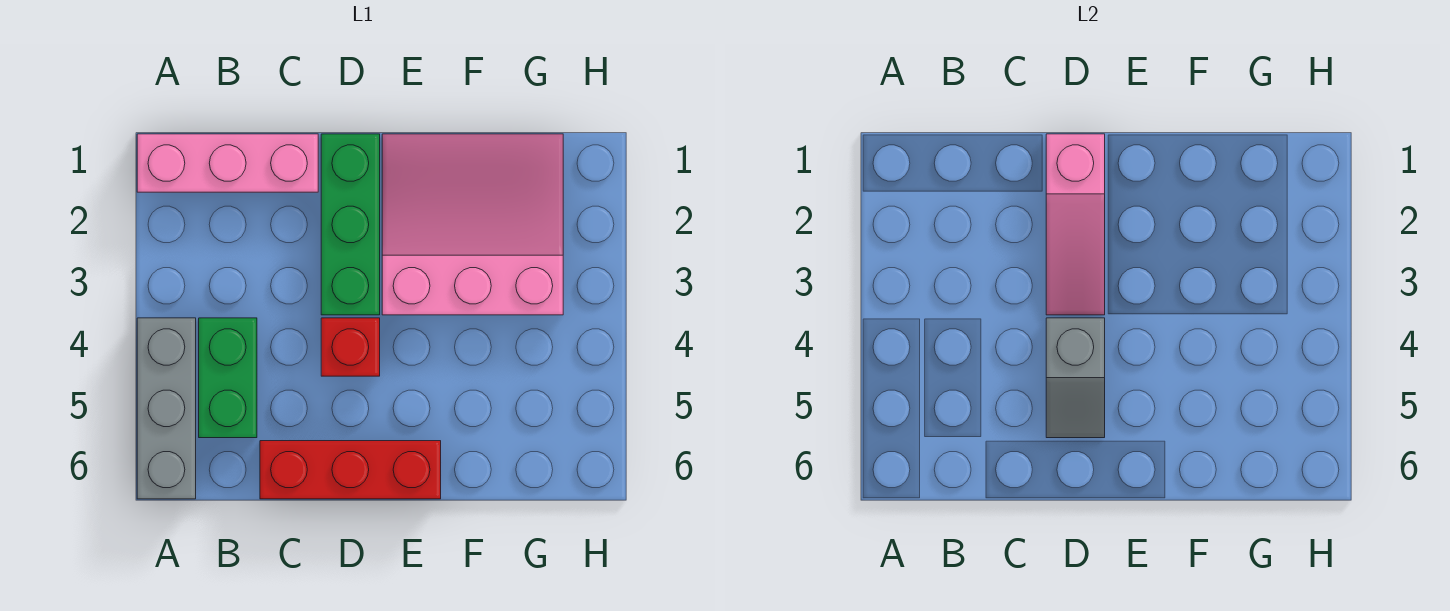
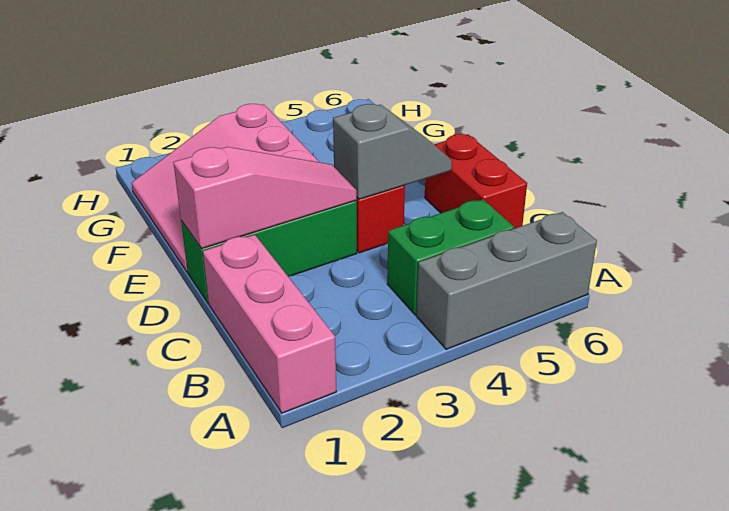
red brick C6:E6 level 1 -> red brick C6:D6 level 1

